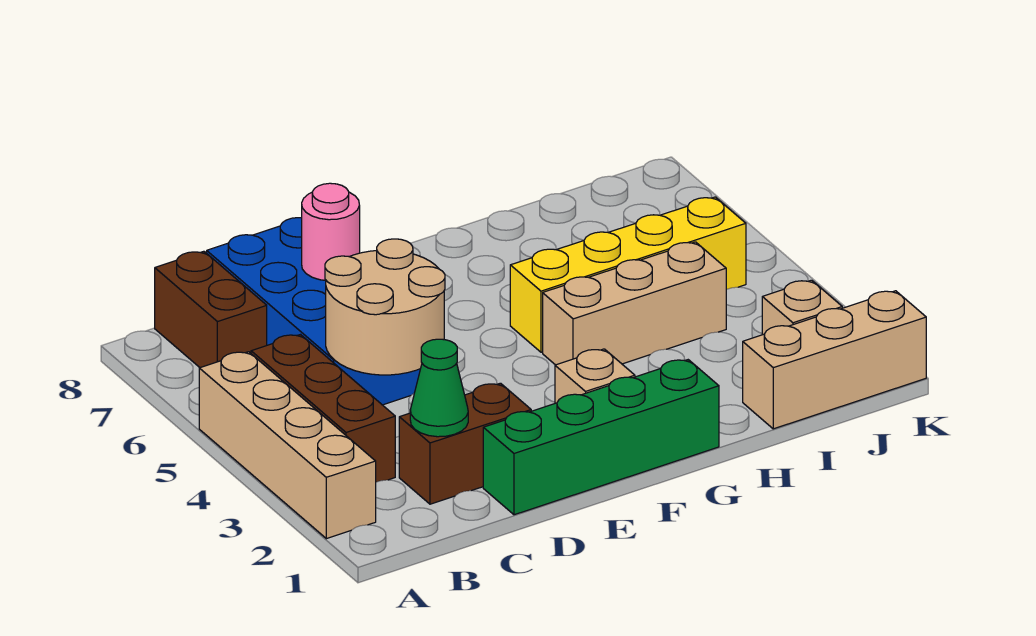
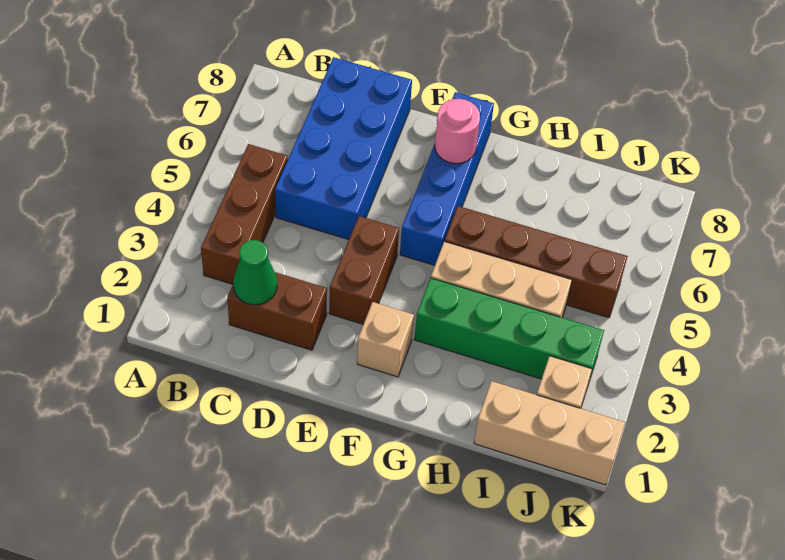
tan brick A2:A5 level 1 -> none
brown brick B7:B8 level 1 -> brown brick E3:E4 level 1
tan round brick C4:D5 level 2 -> none
green brick D1:G1 level 1 -> green brick G3:J3 level 1
pink round brick D7 level 2 -> pink round brick F7 level 2
none -> blue brick F5:F8 level 1
yellow brick G5:J5 level 1 -> brown brick G5:J5 level 1

